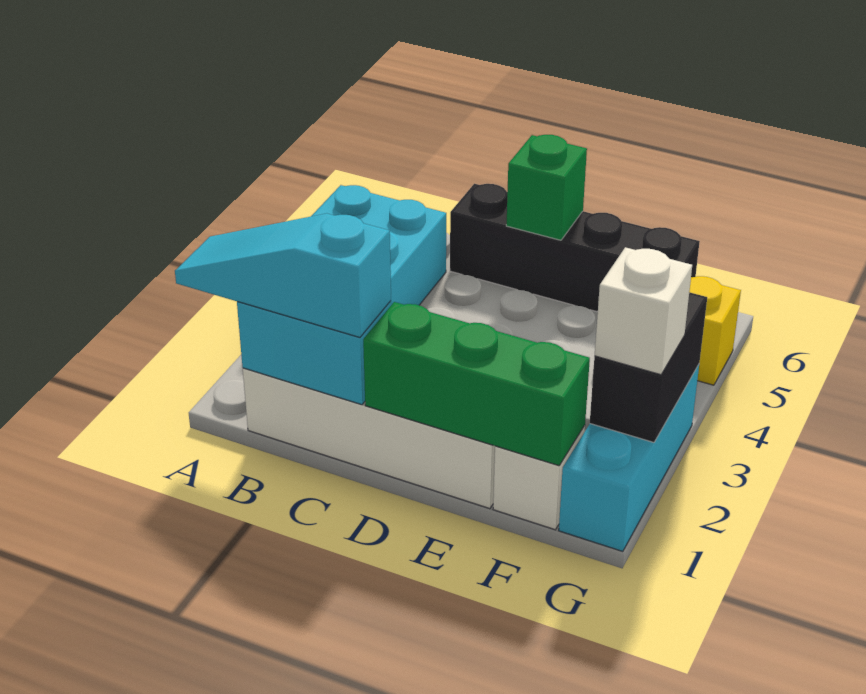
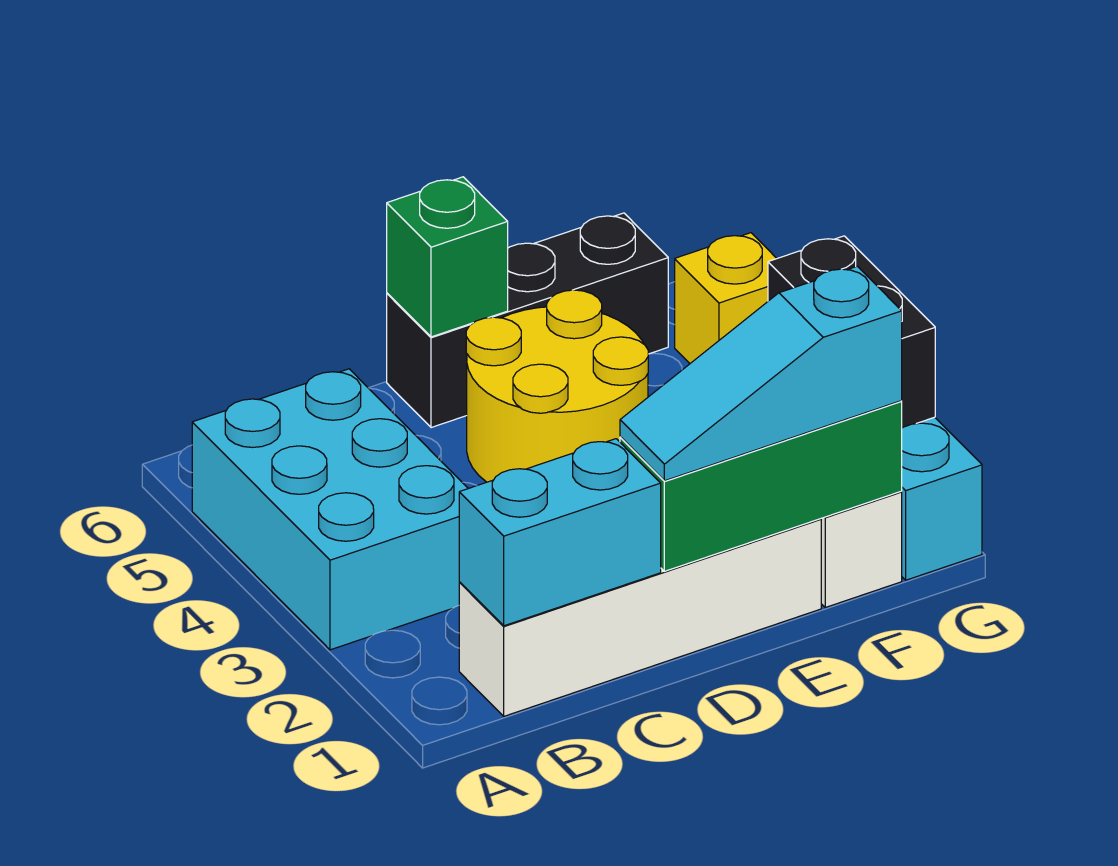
cyan slope A1:C1 level 3 top C -> cyan slope D1:F1 level 3 top F
black brick C6:F6 level 1 -> black brick D6:F6 level 1
none -> yellow round brick D4:E5 level 1
white brick G2 level 3 -> none

